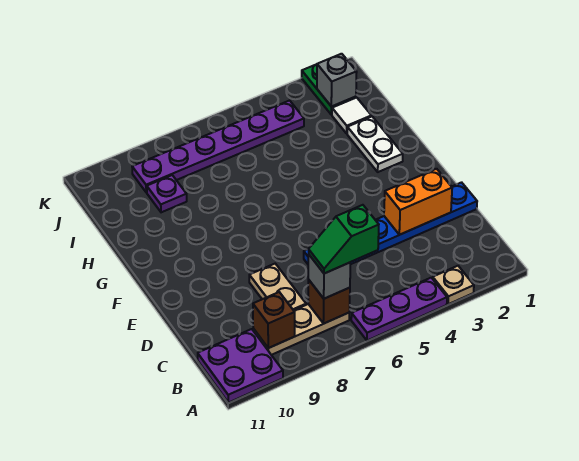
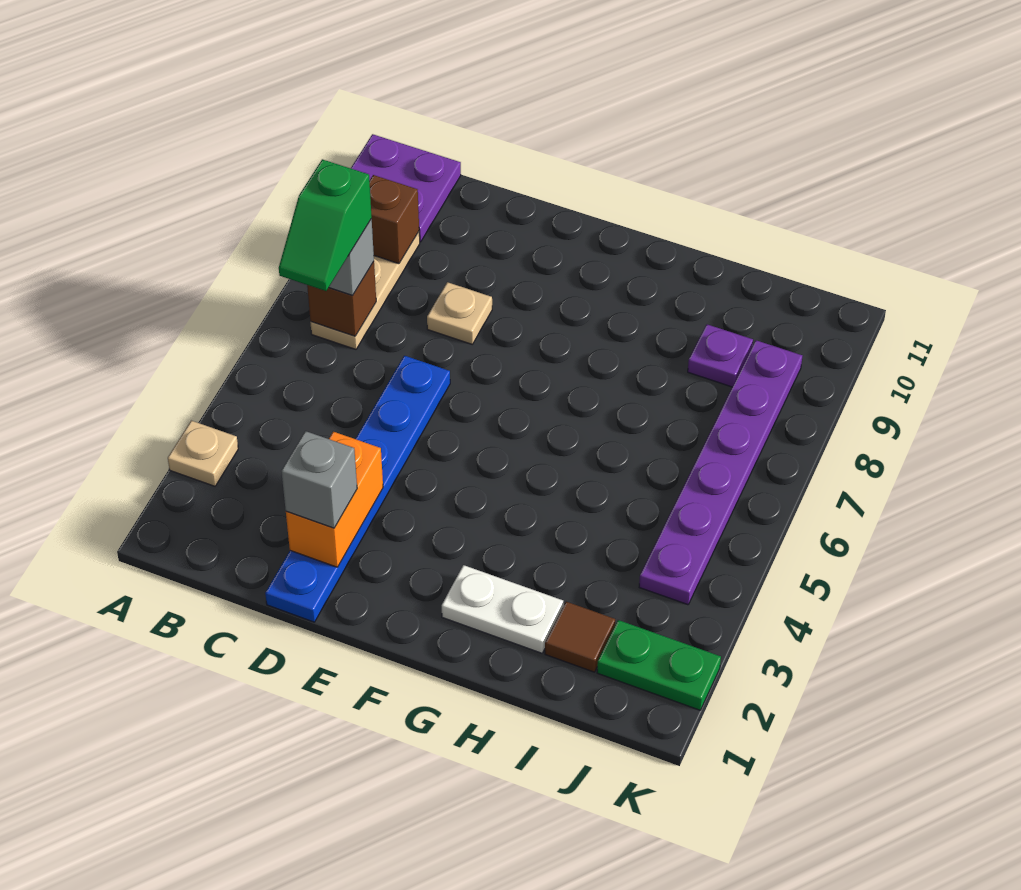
purple plate A4:A6 level 1 -> none
green slope B6:B7 level 4 top 6 -> green slope B6:B7 level 4 top 7
tan plate C8:D8 level 1 -> tan plate D8 level 1
white tile I2 level 1 -> brown tile I2 level 1
grey brick J2 level 2 -> grey brick D2 level 3

